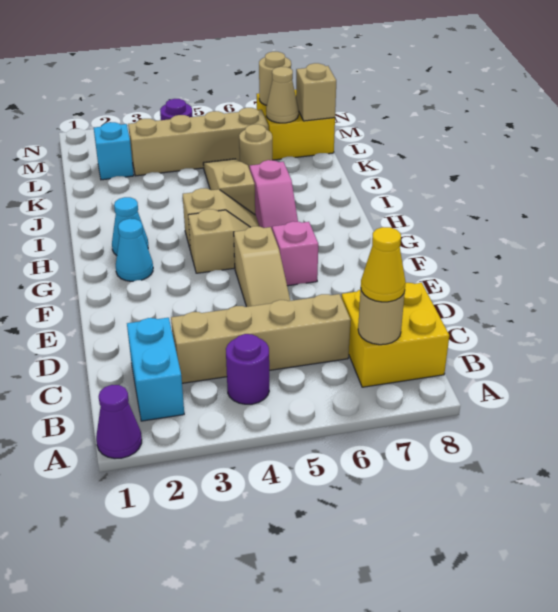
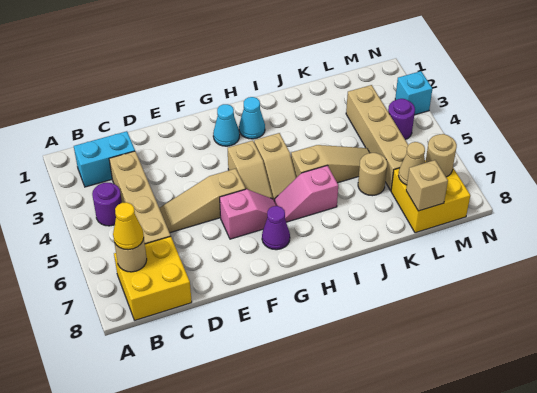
purple cone A1 level 1 -> purple cone G7 level 1
cyan brick L2 level 1 -> cyan brick N3 level 1

